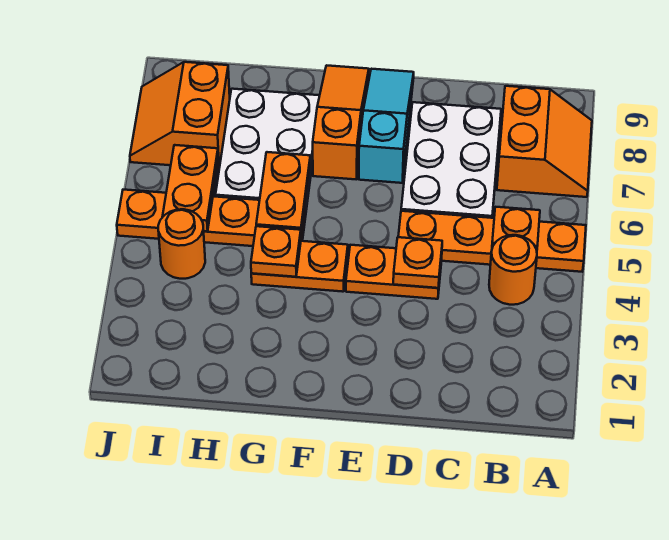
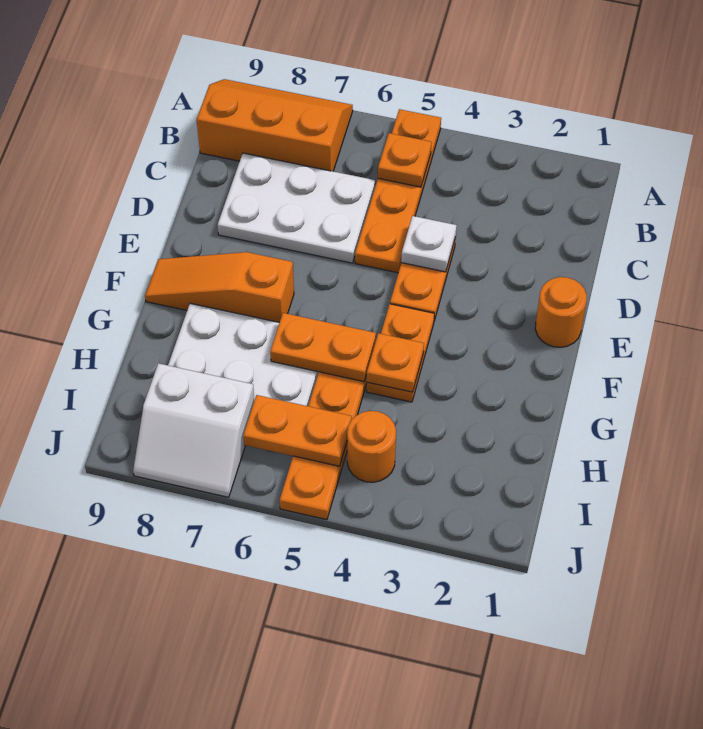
orange slope A7:B8 level 1 top B -> orange slope A7:B9 level 1 top B
orange round brick B4 level 1 -> orange round brick E1 level 1
orange plate D4 level 2 -> white plate D4 level 2
cyan slope E7:E9 level 1 top 7 -> none
orange slope I7:J8 level 1 top I -> white slope I7:J8 level 1 top I

